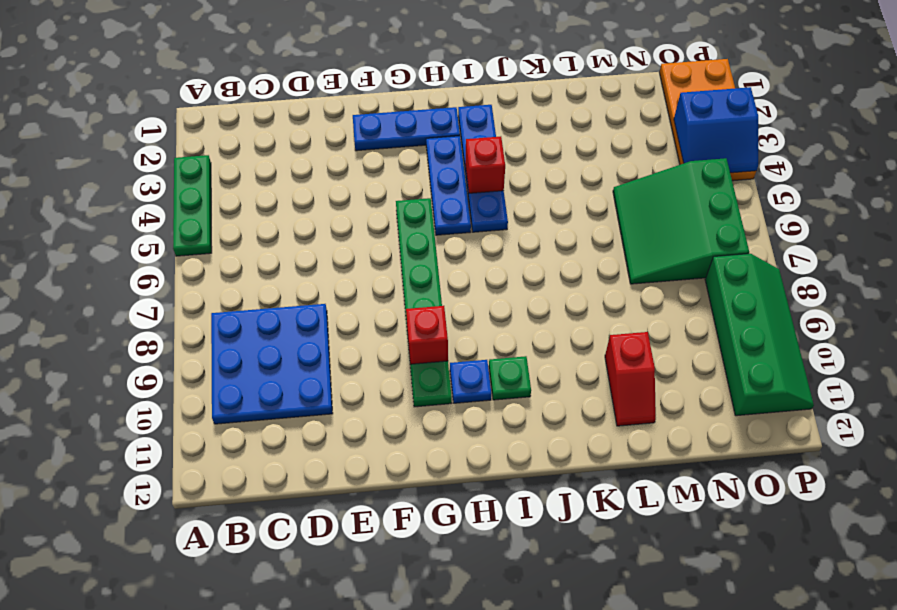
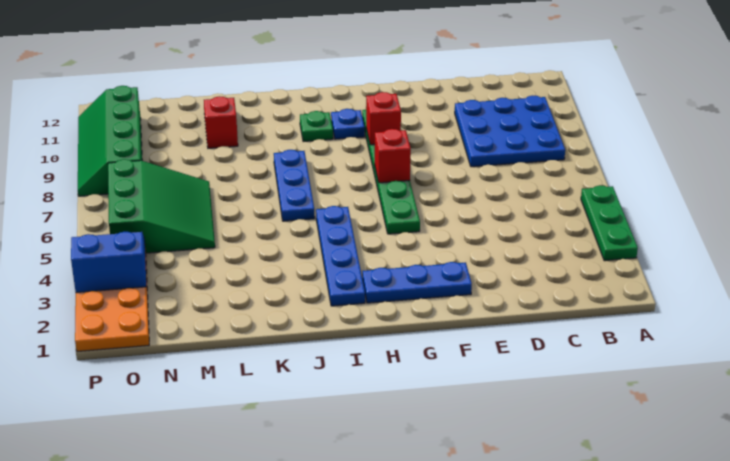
blue plate H3:H5 level 1 -> blue plate J6:J8 level 1
red brick I4 level 2 -> red brick G7 level 2

